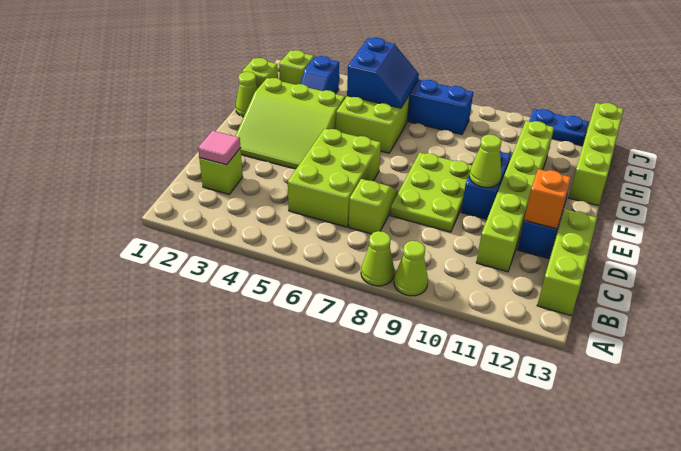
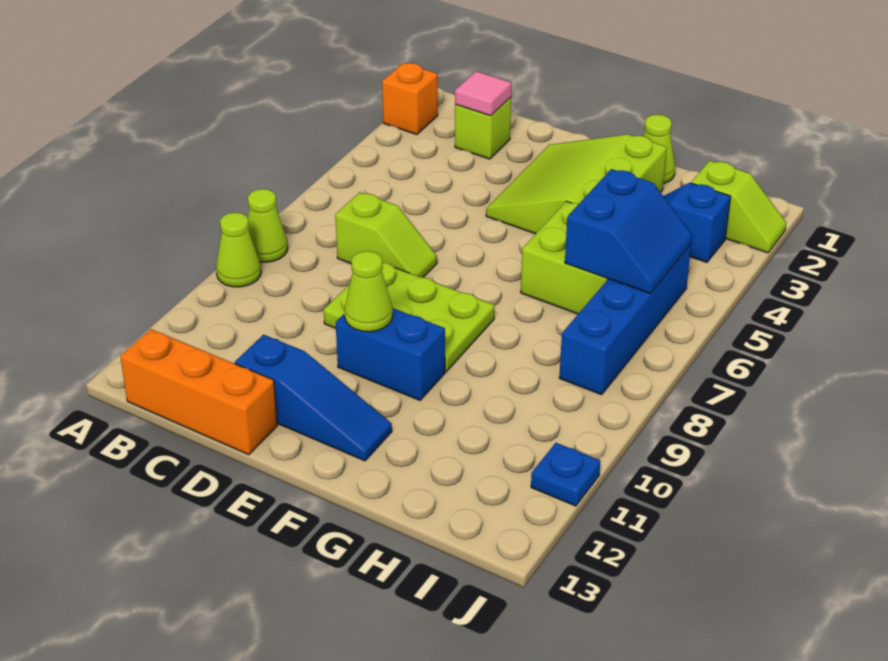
lime brick B13:D13 level 1 -> orange brick B13:D13 level 1
lime brick C5:E6 level 1 -> none
lime brick C11:H11 level 1 -> none
orange brick D12 level 2 -> orange brick A2 level 1
lime brick G13:J13 level 1 -> none
lime brick H1 level 1 -> none
blue slope H5:I6 level 2 top 5 -> blue slope H5:I6 level 2 top H
blue plate J11:J12 level 1 -> blue plate J11 level 1

